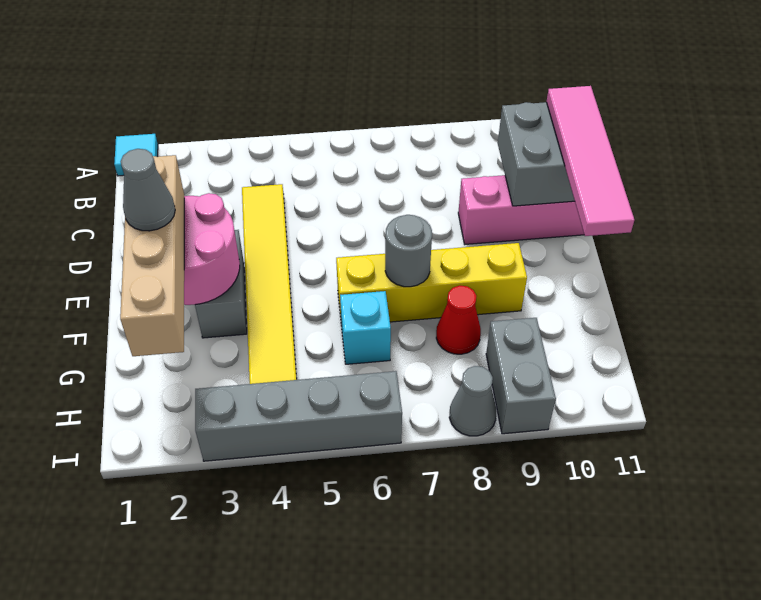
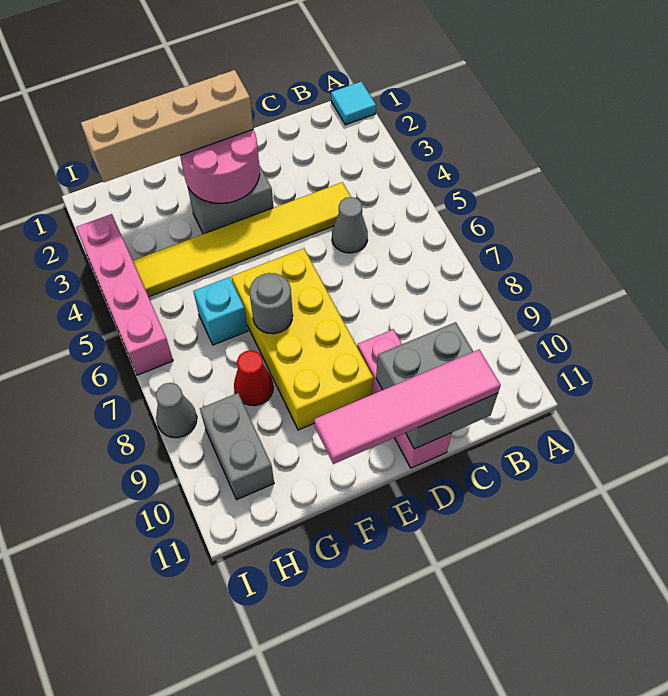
grey cone F2 level 4 -> grey cone C5 level 1
yellow brick F6:F9 level 1 -> yellow brick E6:F9 level 1
grey brick H9:I9 level 1 -> grey brick H9:H10 level 1
grey brick I3:I6 level 1 -> pink brick I3:I6 level 1

